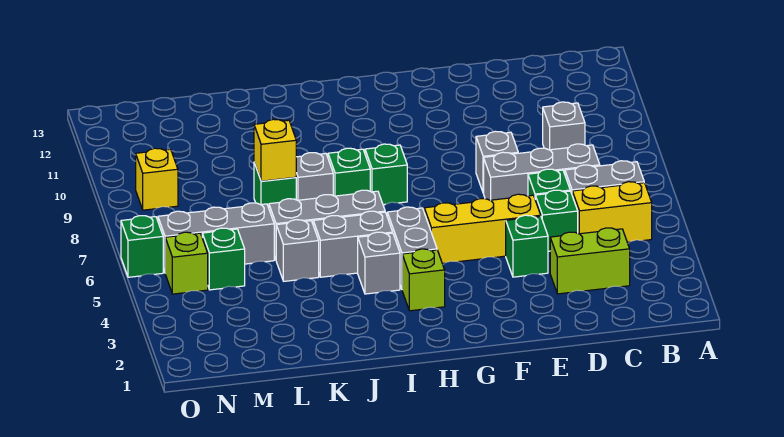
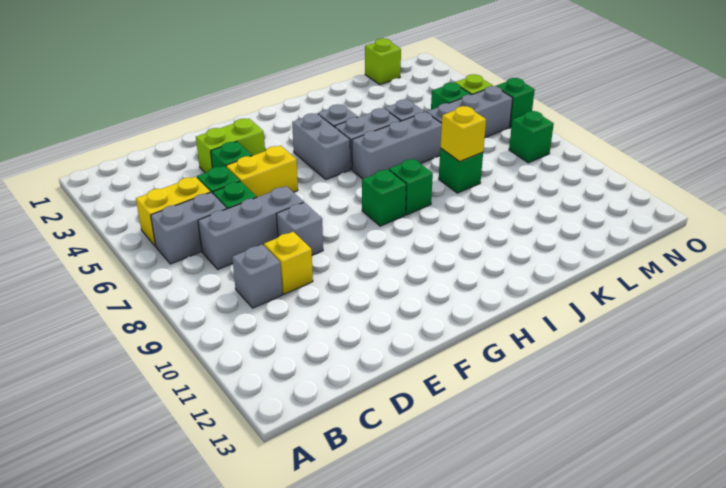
lime brick C3:D3 level 1 -> lime brick E3:F3 level 1
yellow brick E5:G5 level 1 -> yellow brick E5:F5 level 1
lime brick H3 level 1 -> lime brick M1 level 1
grey brick J8 level 1 -> none
none -> green brick N8 level 1
yellow brick N9 level 1 -> yellow brick D9 level 1

